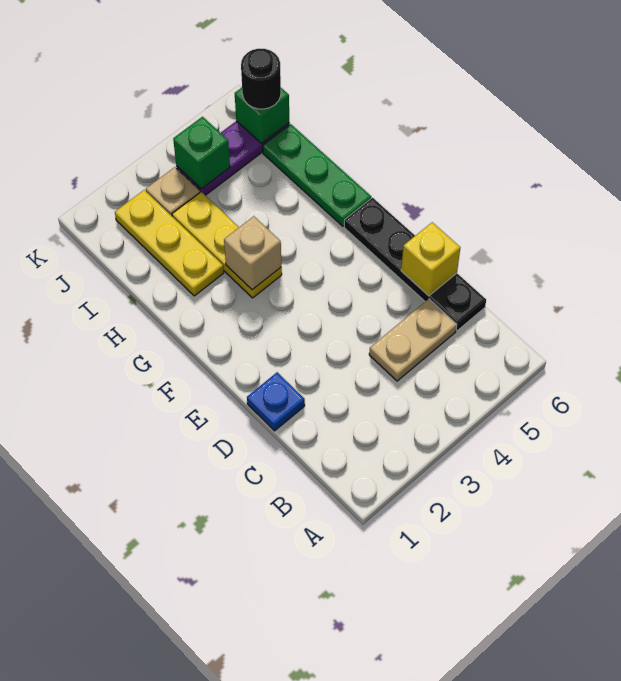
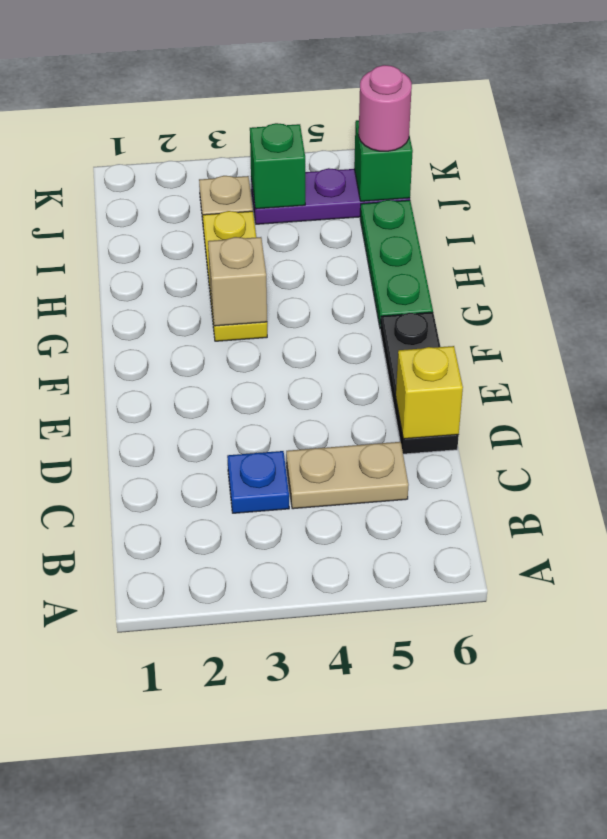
black plate C6:F6 level 1 -> black plate D6:F6 level 1
blue plate D1 level 1 -> blue plate C3 level 1
yellow plate H2:J2 level 1 -> none
black round brick J6 level 3 -> pink round brick J6 level 3

